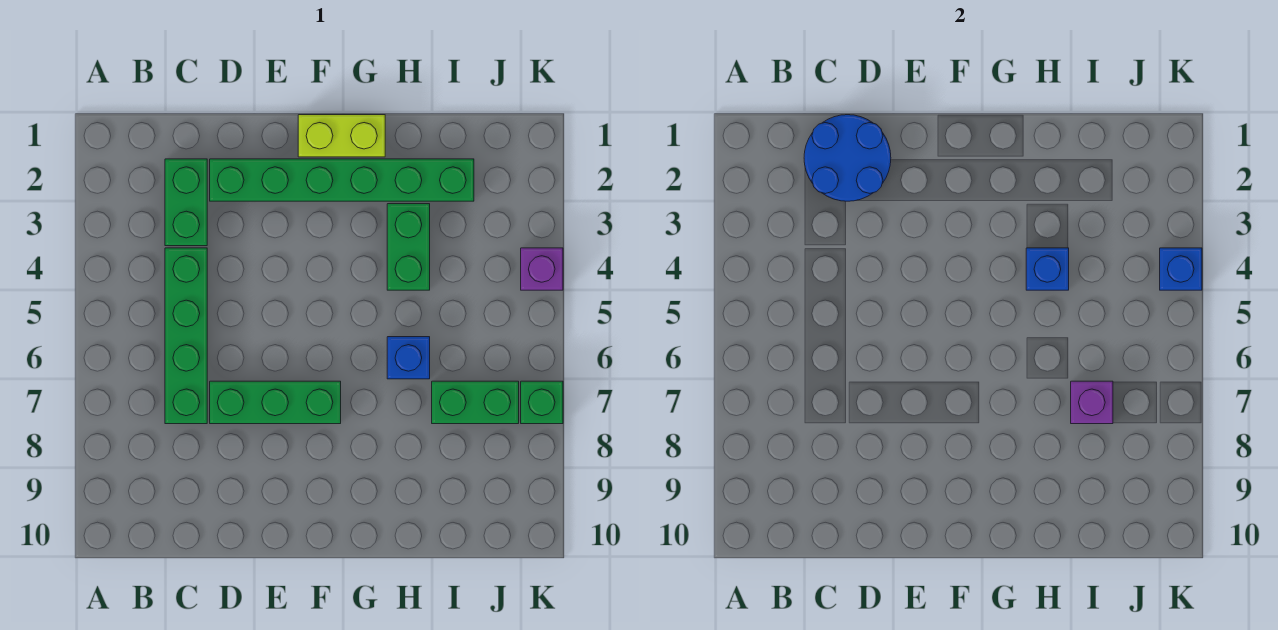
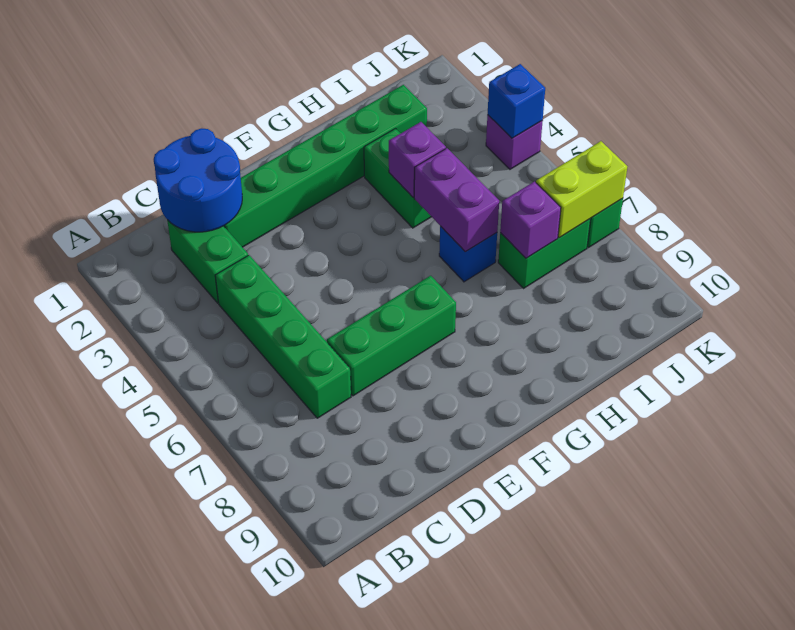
lime brick F1:G1 level 1 -> lime brick J7:K7 level 2
blue brick H4 level 2 -> purple brick H4 level 2
none -> purple brick H5:H6 level 2

